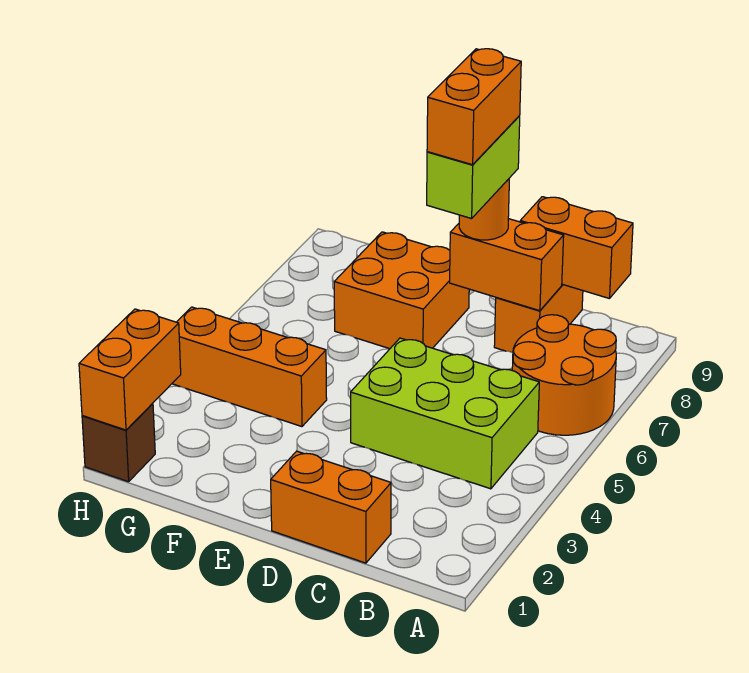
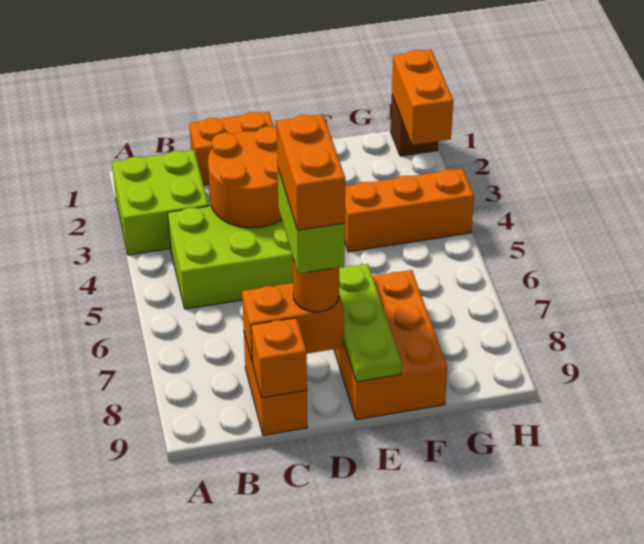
none -> lime brick A2:B3 level 1
orange round brick A6:B7 level 1 -> orange round brick C3:D4 level 2
orange brick B9:C9 level 2 -> orange brick C9 level 2
orange brick E7:F8 level 1 -> orange brick E7:F9 level 1
none -> lime plate E7:E9 level 2

